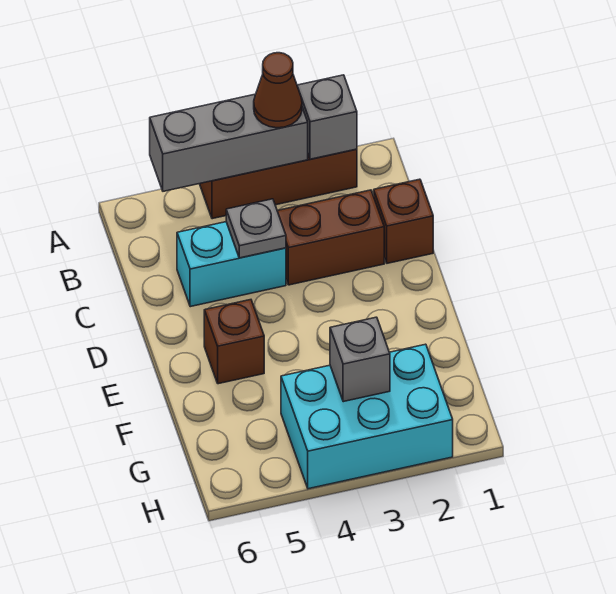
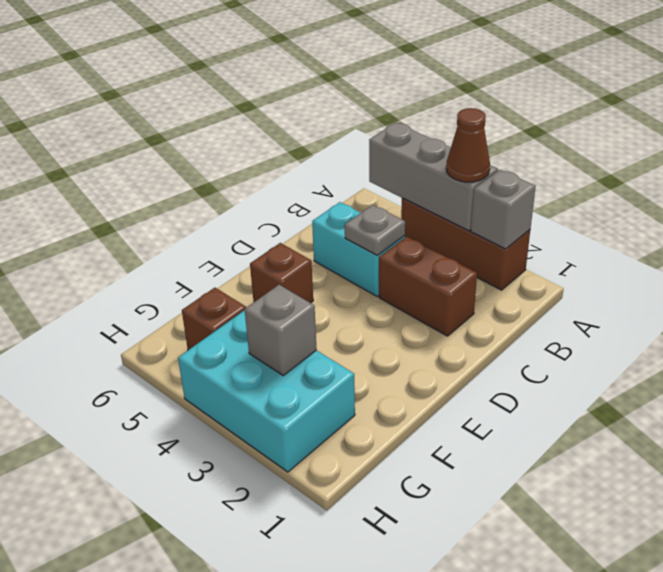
brown brick C1 level 1 -> brown brick G5 level 1

